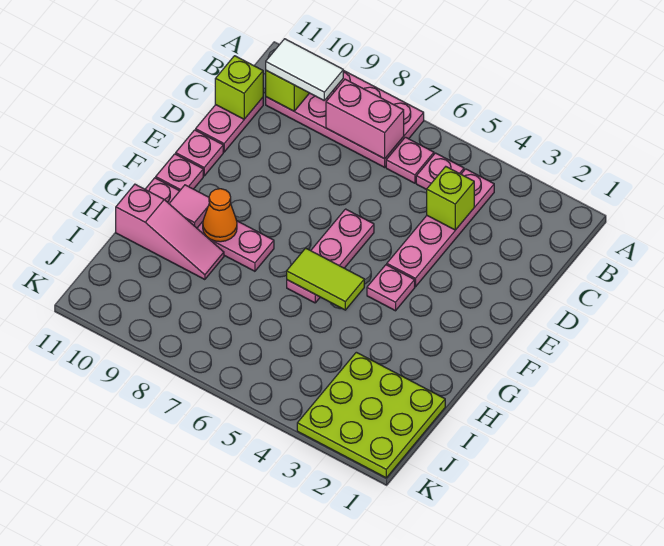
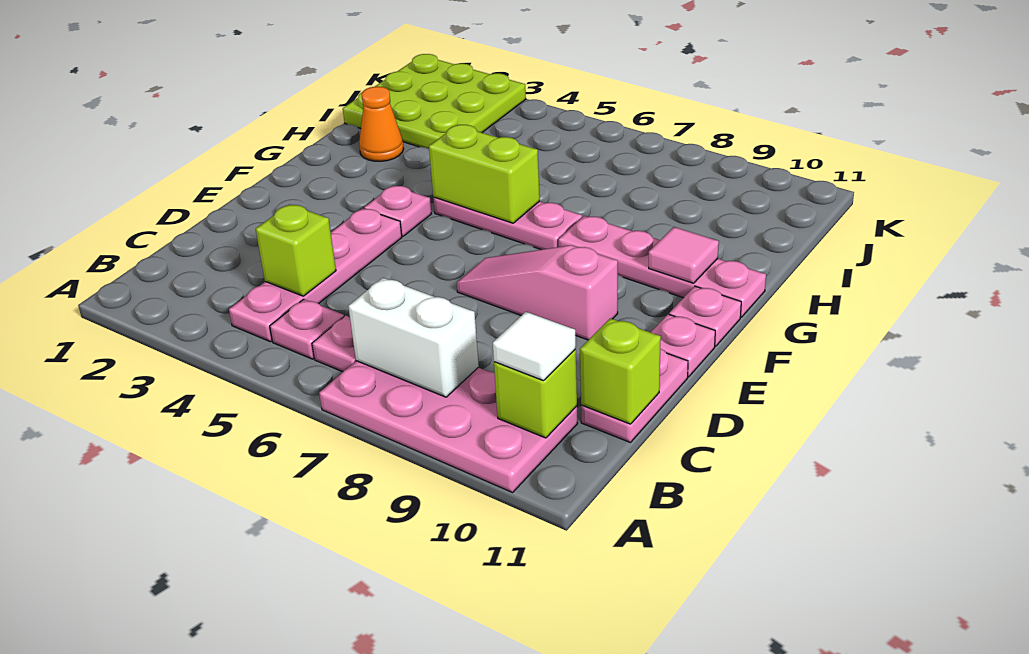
pink brick B7:B8 level 2 -> white brick B7:B8 level 2
white tile B9:B10 level 3 -> white tile B10 level 3
pink plate E6:G6 level 1 -> pink plate G5:G7 level 1
lime tile G5:G6 level 2 -> lime brick G5:G6 level 2
orange cone G9 level 2 -> orange cone H2 level 1
pink slope H9:H11 level 1 top 11 -> pink slope E7:E9 level 1 top 9

